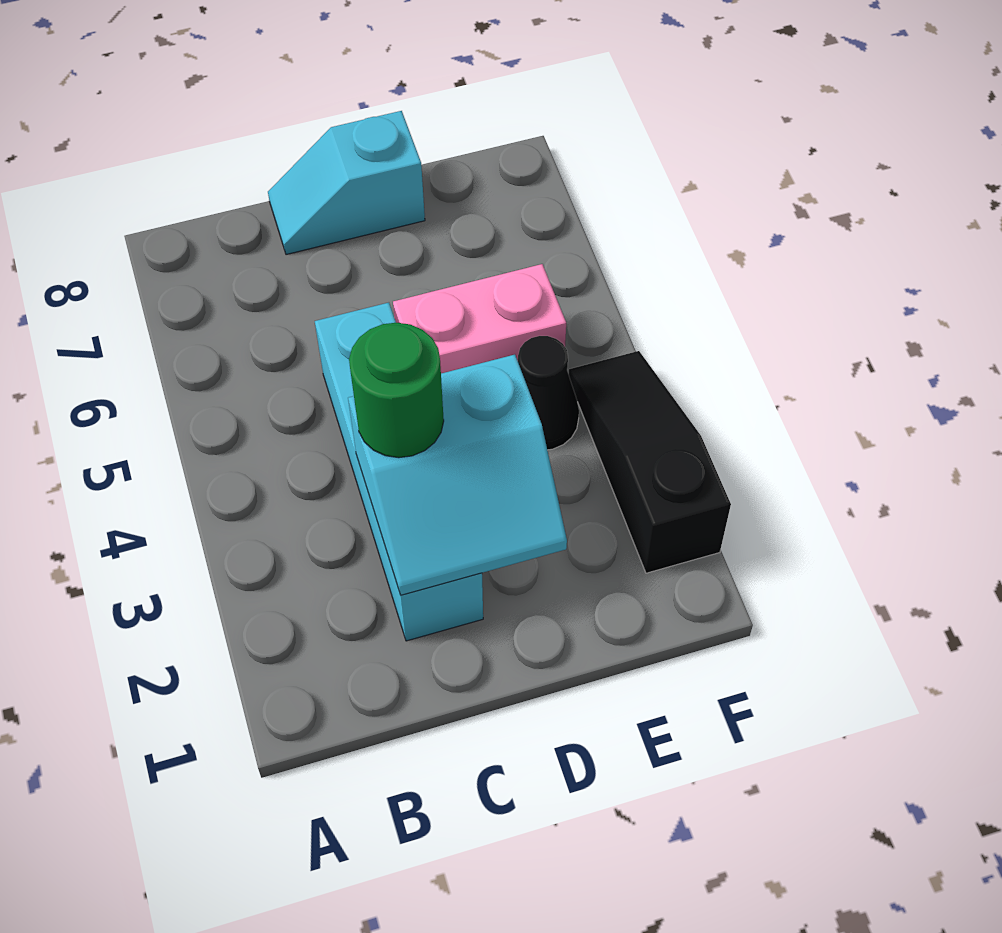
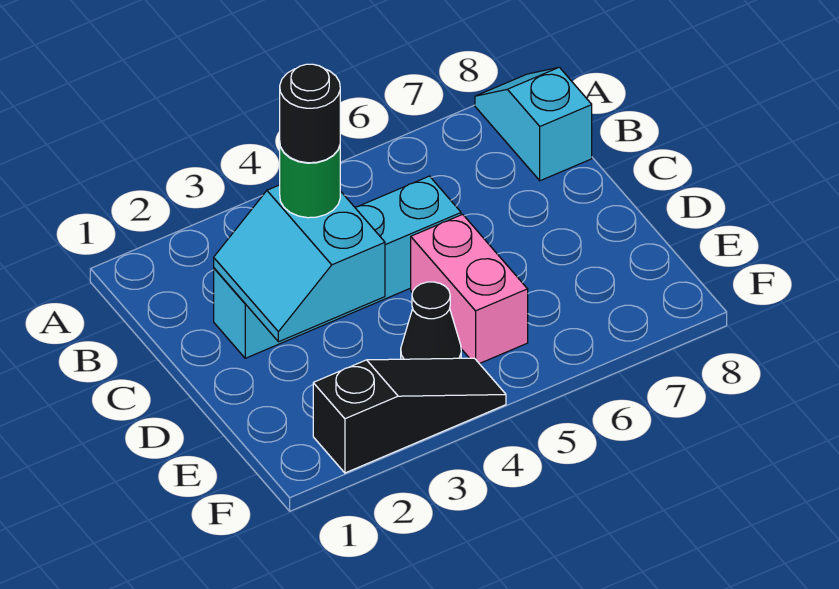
none -> black round brick C3 level 4
cyan slope C8:D8 level 1 top D -> cyan slope A8:B8 level 1 top B

